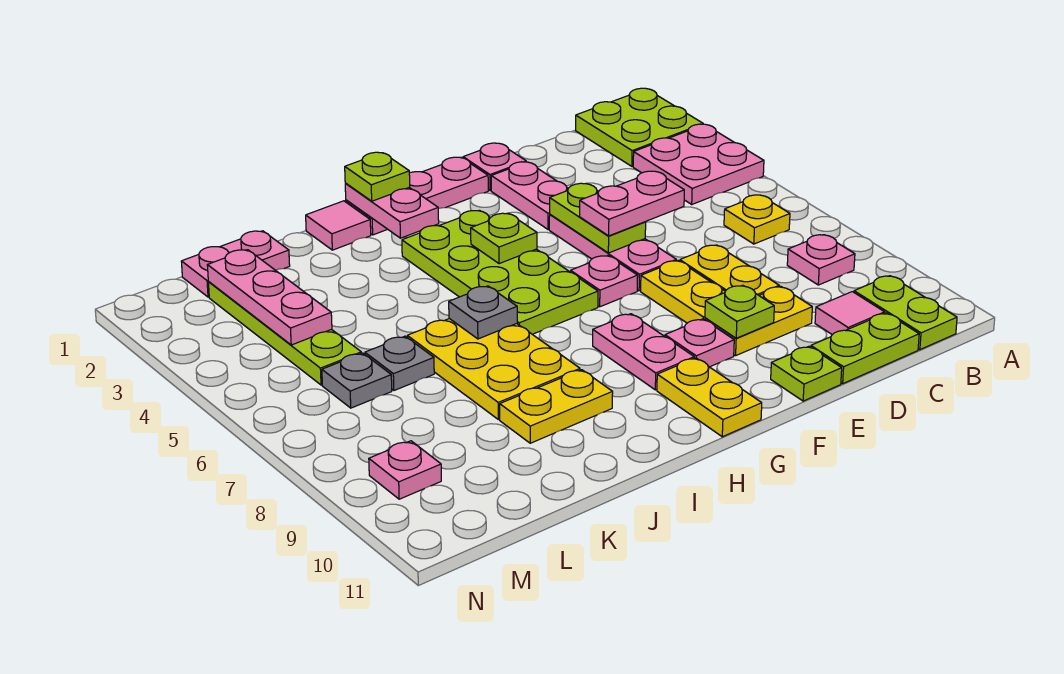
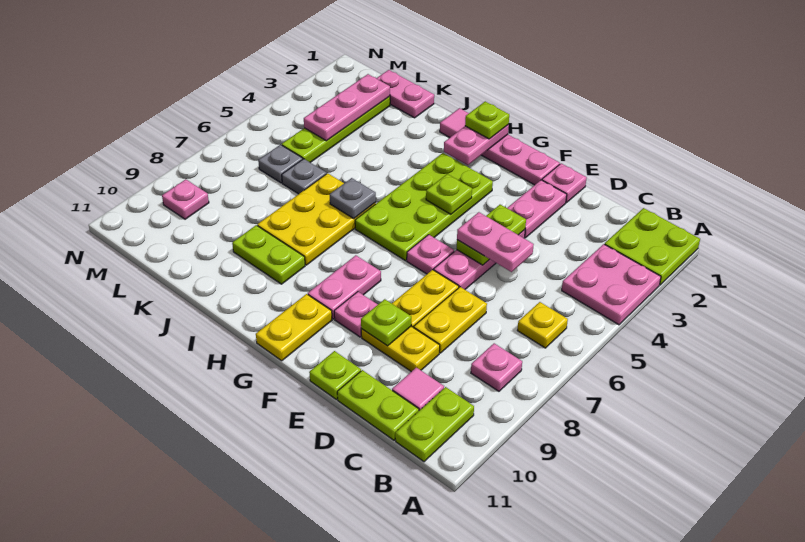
yellow plate I9:J9 level 1 -> lime plate I9:J9 level 1

